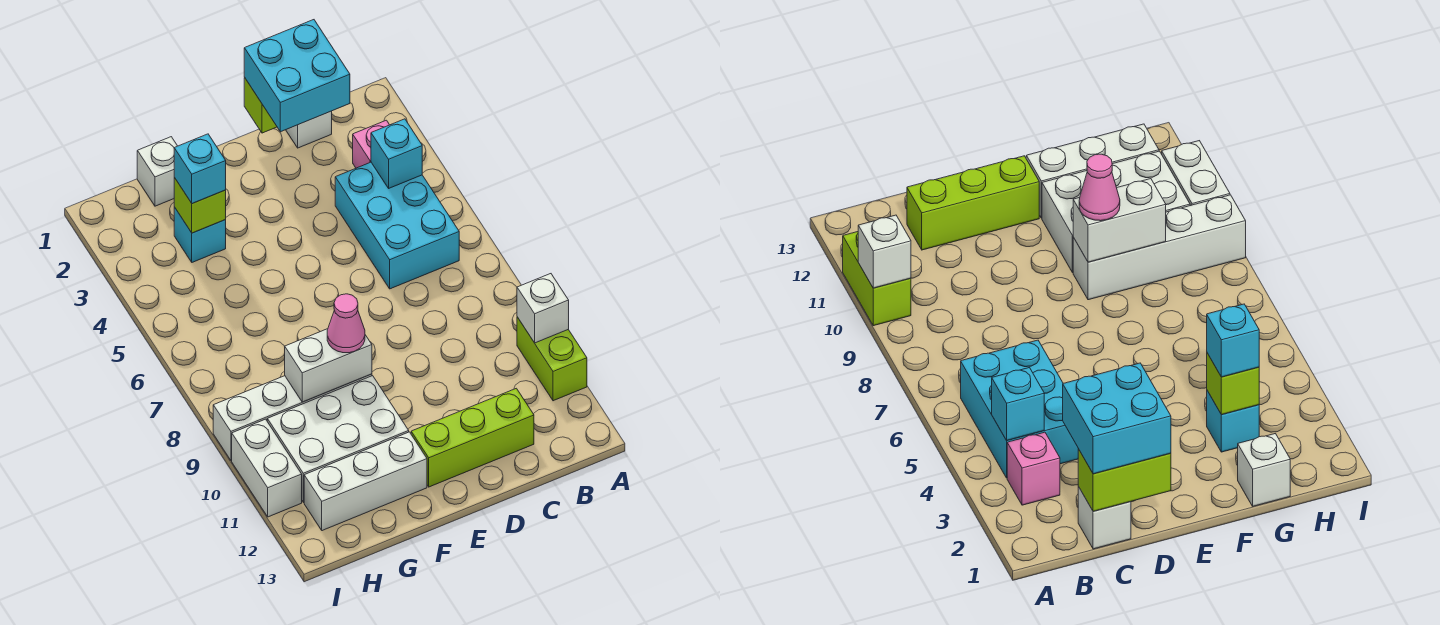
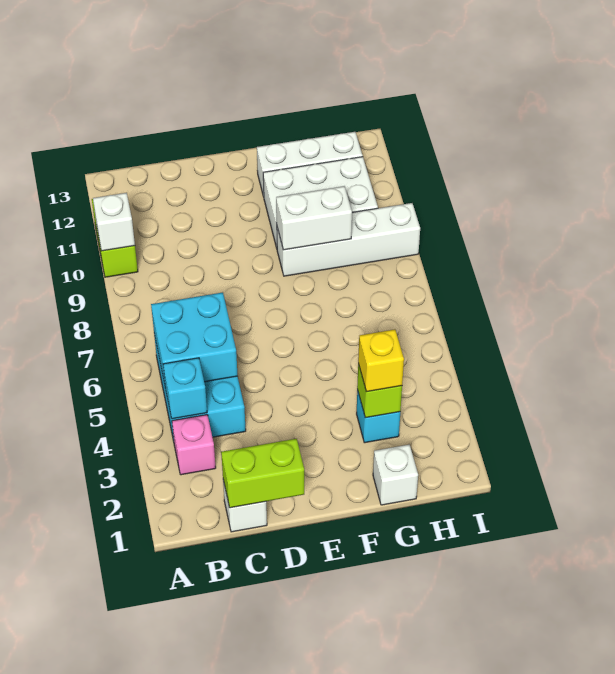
cyan brick C1:D2 level 3 -> cyan brick B5:C6 level 2
lime brick C12:E12 level 1 -> none
pink cone F9 level 3 -> none
cyan brick G3 level 3 -> yellow brick G3 level 3
white brick I10:I11 level 1 -> none

